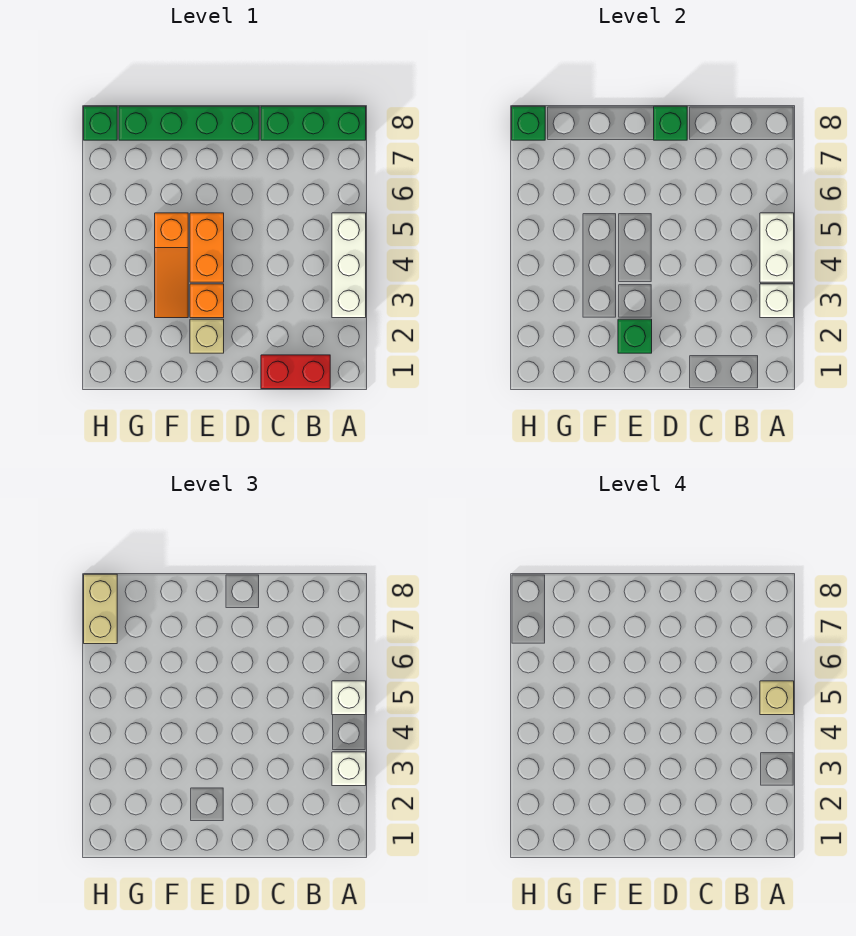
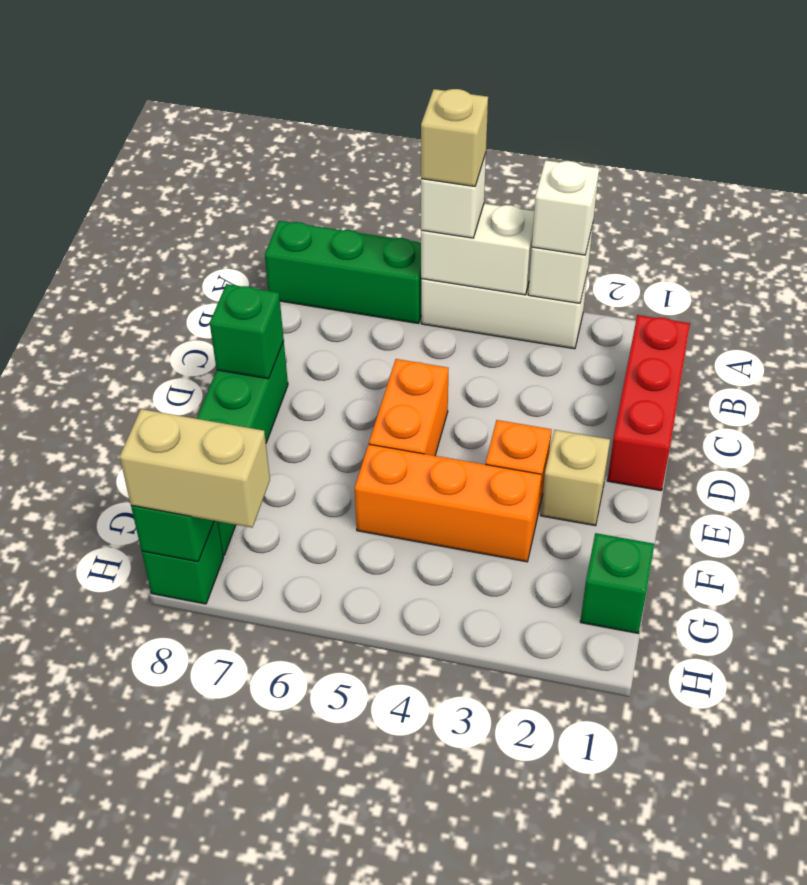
green brick A8:C8 level 1 -> green brick A6:A8 level 1
red brick B1:C1 level 1 -> red brick B1:D1 level 1
green brick E2 level 2 -> green brick G1 level 1
orange brick E4:E5 level 1 -> orange brick D5:E5 level 1
orange slope F3:F5 level 1 top 5 -> orange brick F3:F5 level 1

